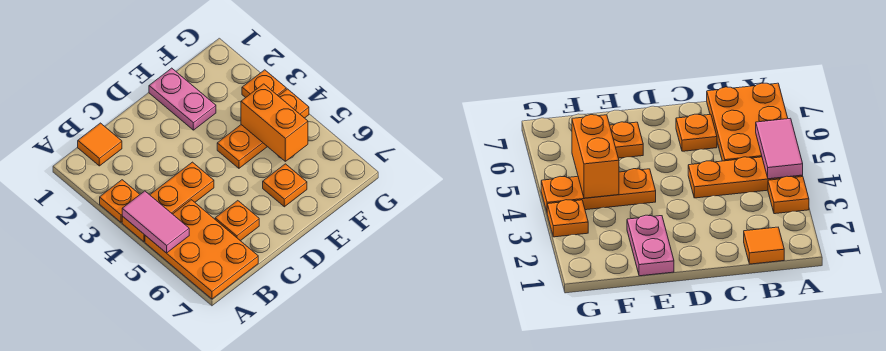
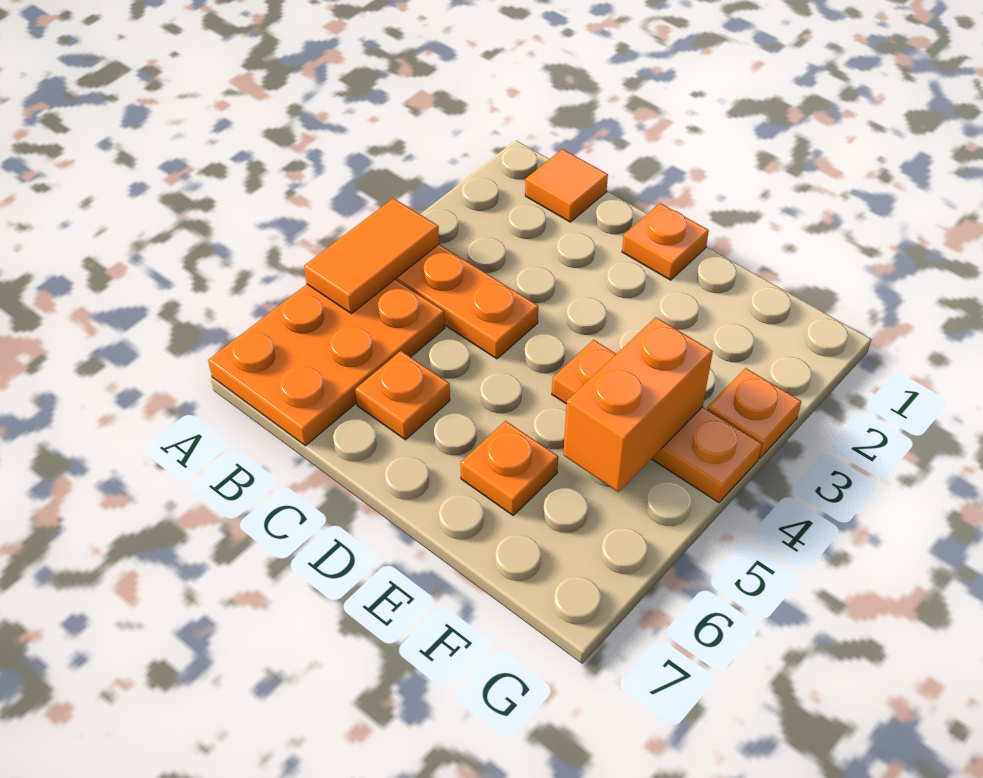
orange plate A3 level 1 -> orange plate D1 level 1
pink tile A4:A5 level 2 -> orange tile A4:A5 level 2
pink plate E1:E2 level 1 -> none

